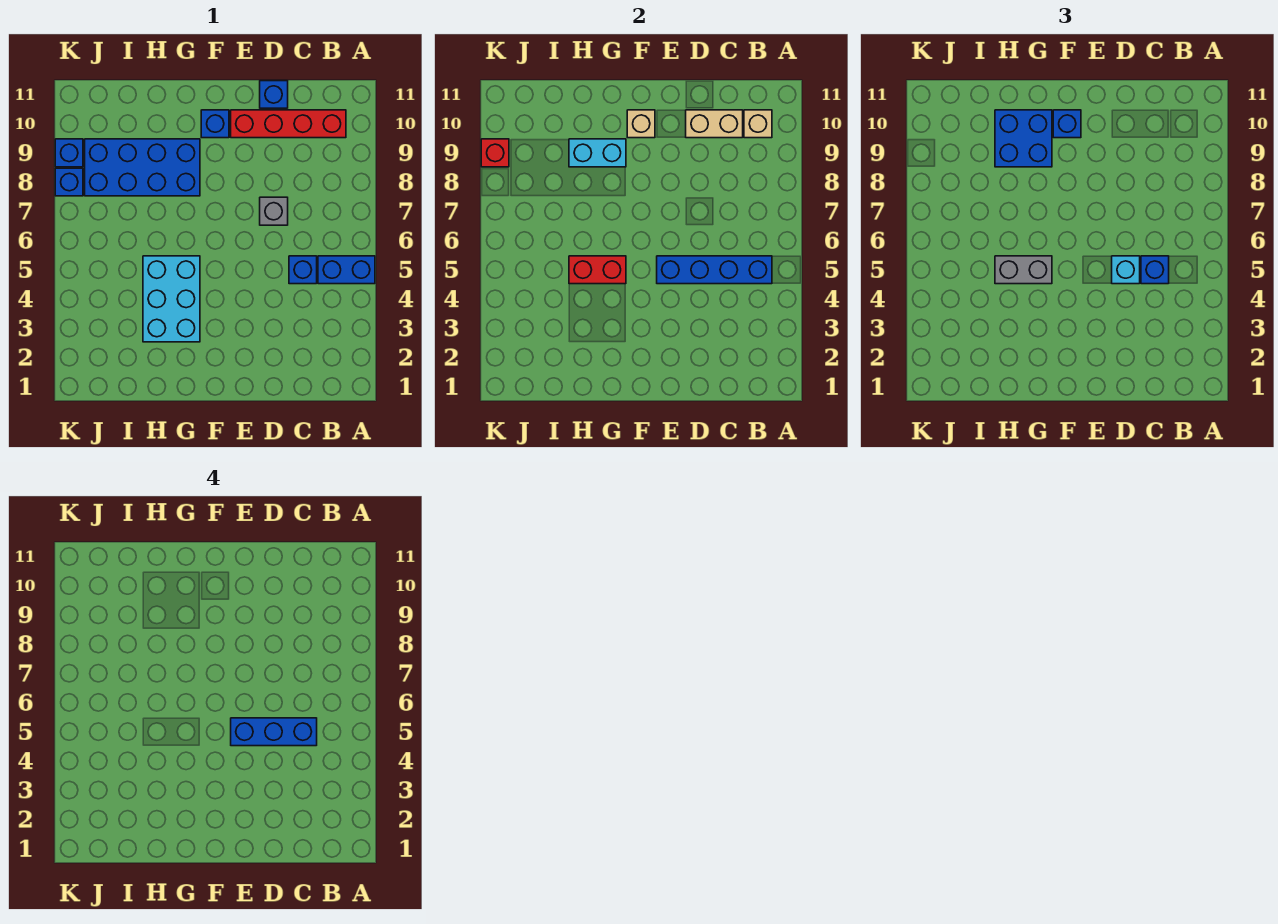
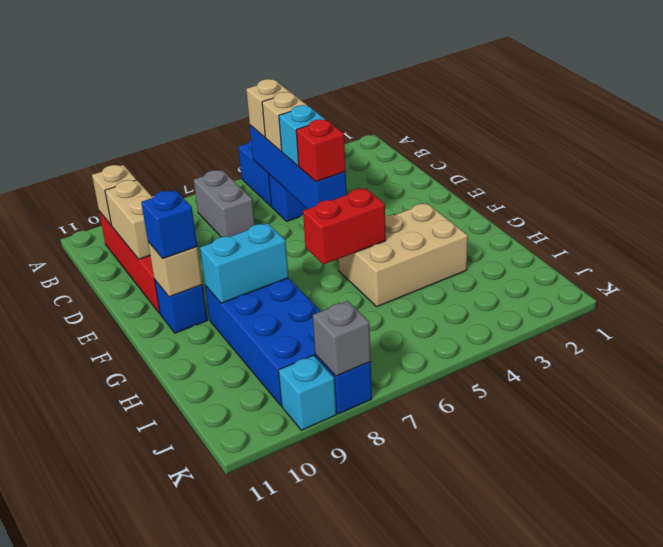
none -> tan brick B5 level 3
blue brick C5 level 3 -> tan brick C5 level 3
blue brick C5:E5 level 4 -> none
grey brick D7 level 1 -> grey brick K8 level 2
blue brick D11 level 1 -> none
cyan brick G3:H5 level 1 -> tan brick G3:H5 level 1
red brick G5:H5 level 2 -> red brick G5:G6 level 2
grey brick G5:H5 level 3 -> grey brick B7:C7 level 1
cyan brick G9:H9 level 2 -> cyan brick G8:G9 level 2
blue brick G9:H10 level 3 -> none
blue brick K9 level 1 -> cyan brick K9 level 1
red brick K9 level 2 -> red brick E5 level 3

